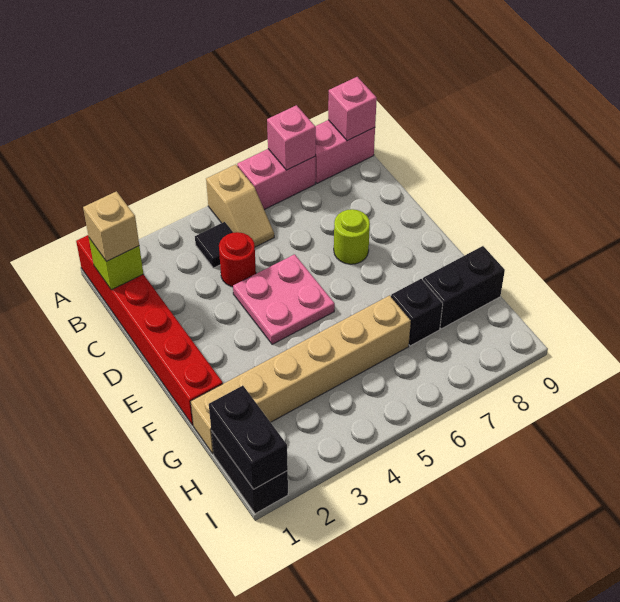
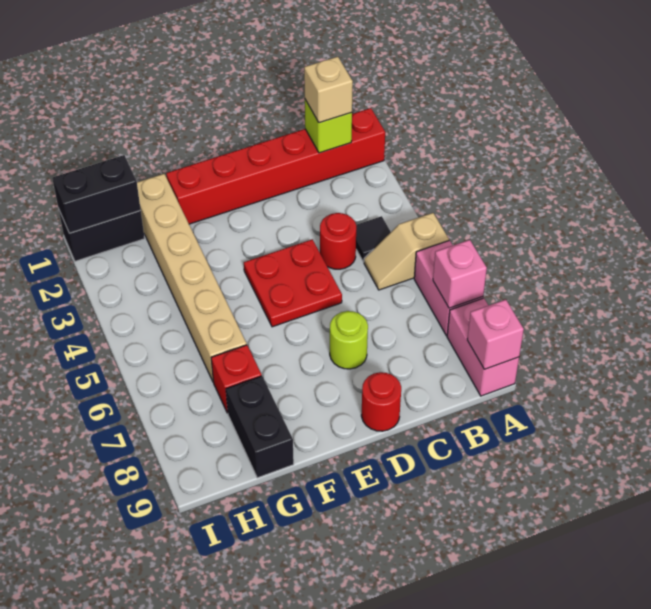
pink plate D4:E5 level 1 -> red plate D4:E5 level 1
none -> red round brick D9 level 1
black brick G7 level 1 -> red brick G7 level 1

